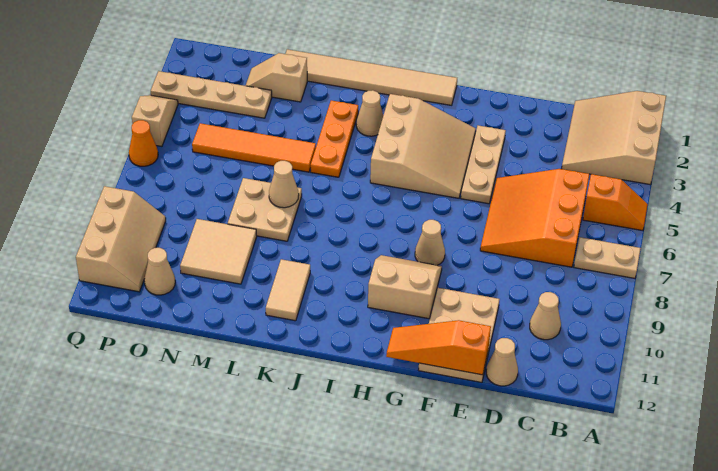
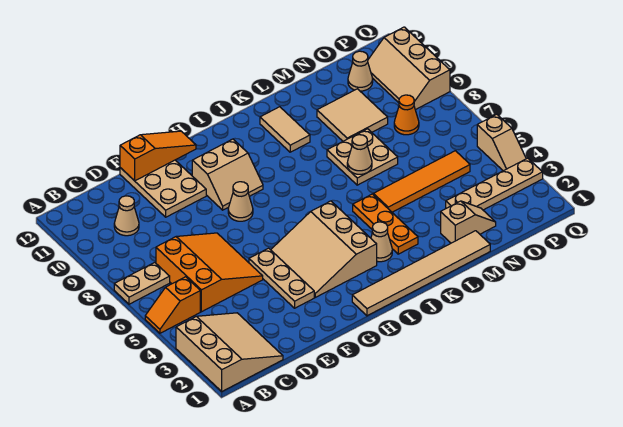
tan cone D12 level 1 -> none
orange cone Q6 level 1 -> orange cone O8 level 1

